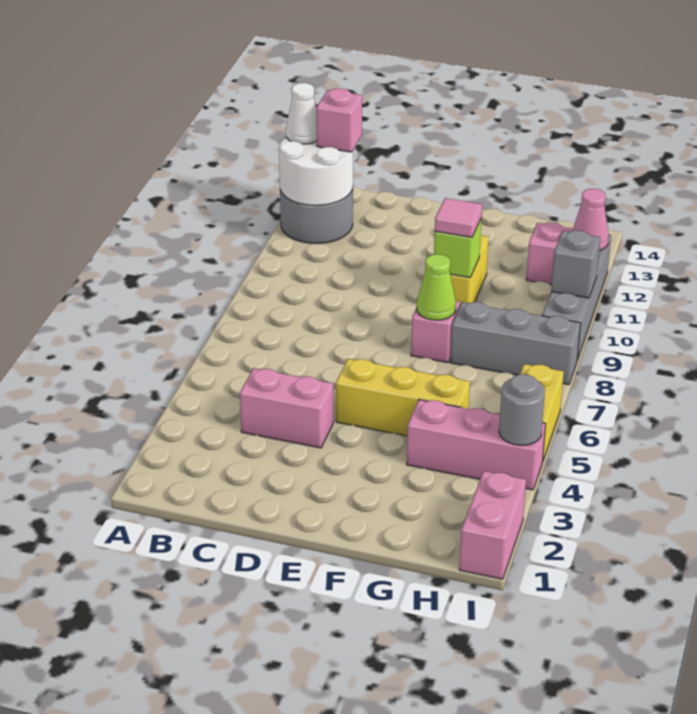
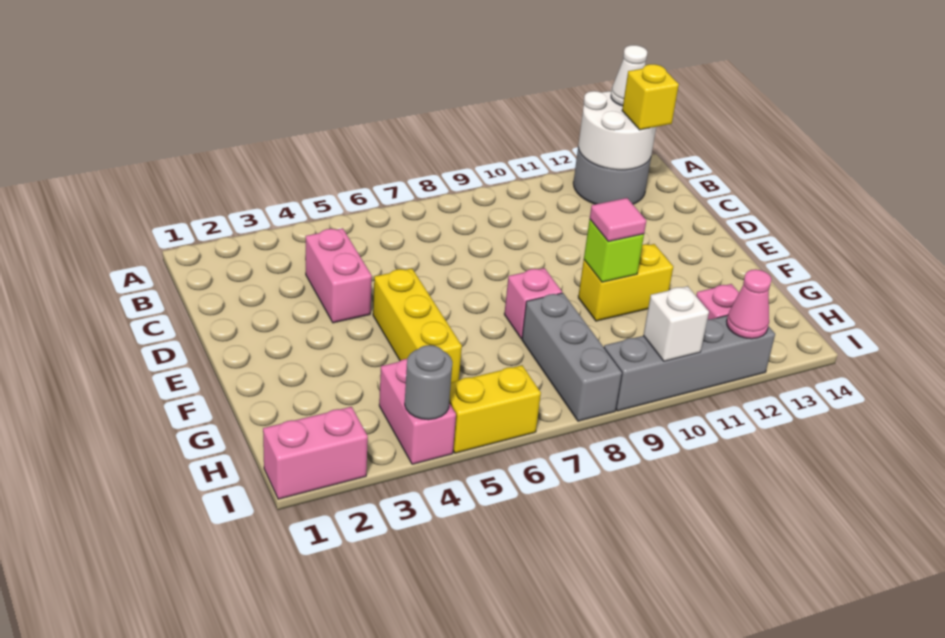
pink brick B13 level 3 -> yellow brick B13 level 3
lime cone F8 level 2 -> none
pink brick G4:I4 level 1 -> pink brick H4:I4 level 1
grey brick I10 level 2 -> white brick I10 level 2

